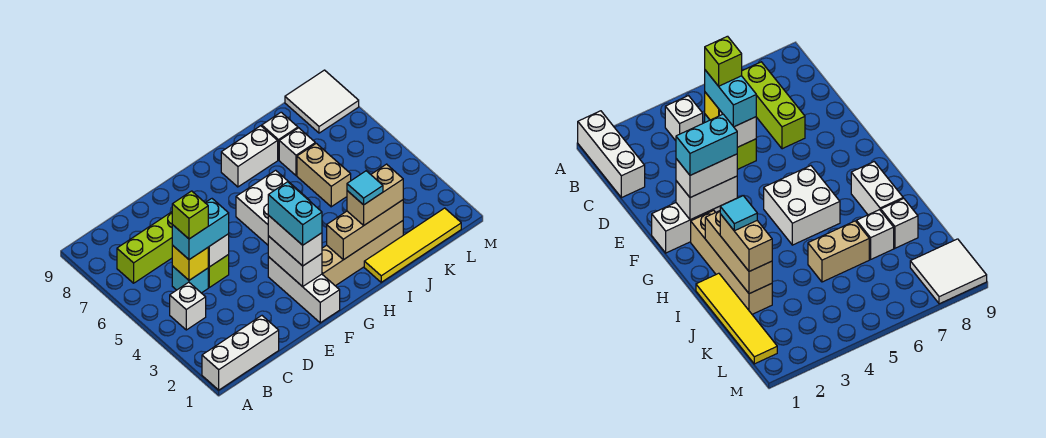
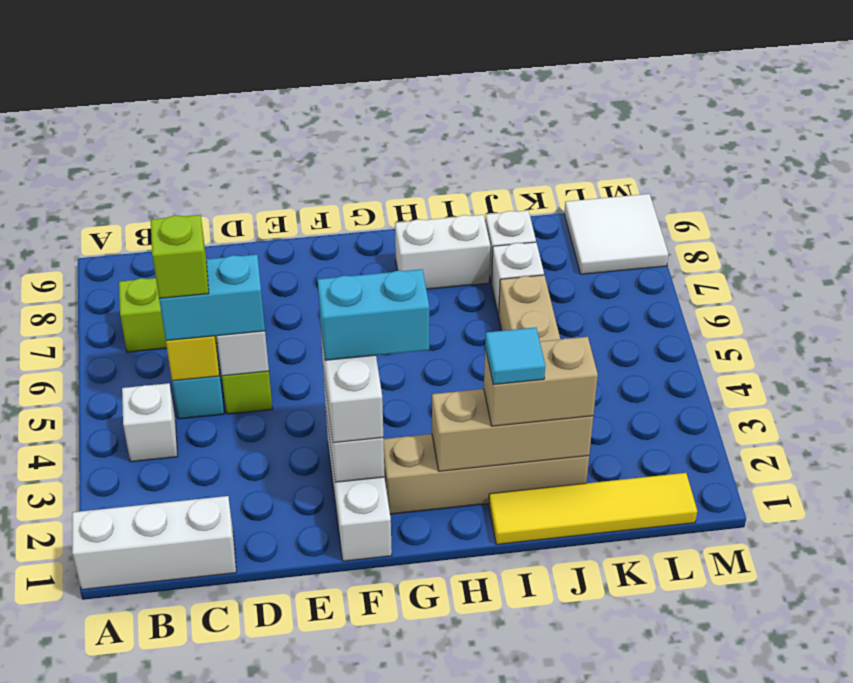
cyan brick F2:F3 level 4 -> cyan brick F3:G3 level 4
white brick G5:H6 level 1 -> none

